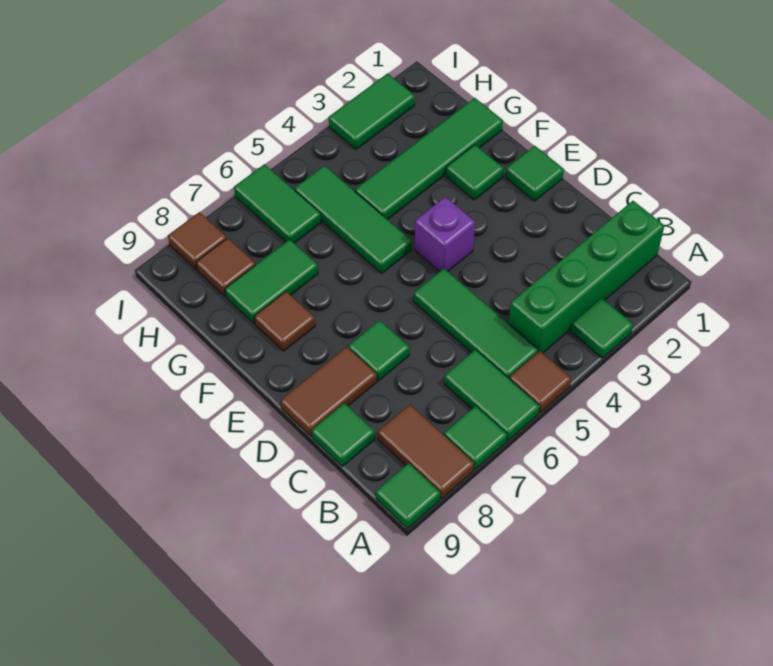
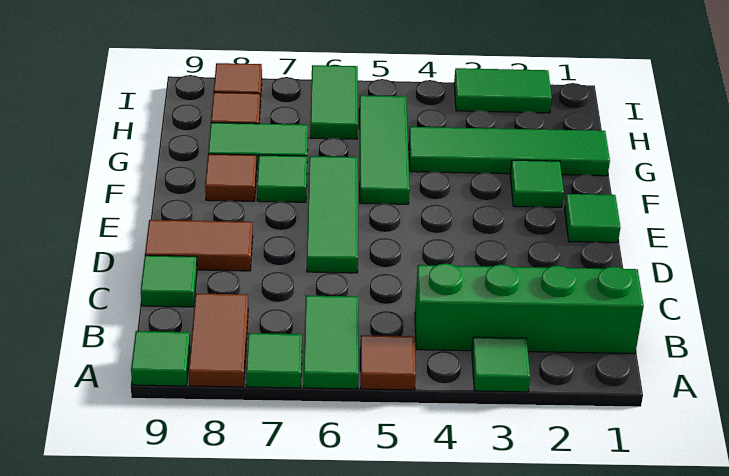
green tile B5:D5 level 1 -> green tile D6:F6 level 1
green tile D7 level 1 -> green tile F7 level 1
purple brick E4 level 1 -> none

